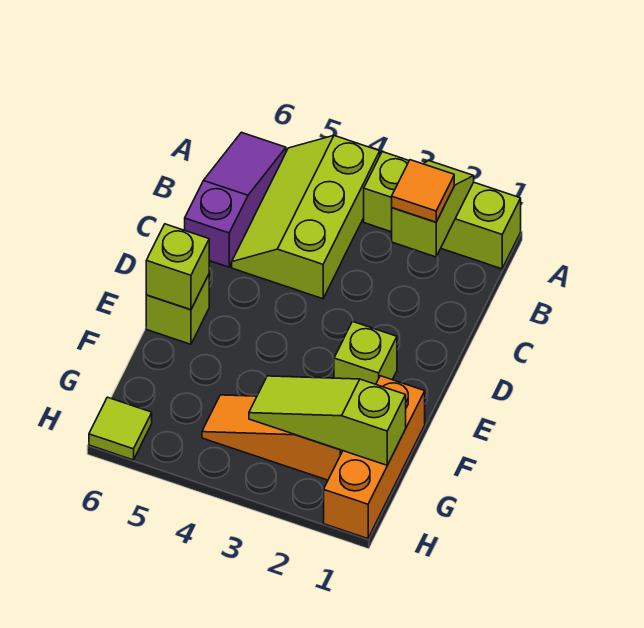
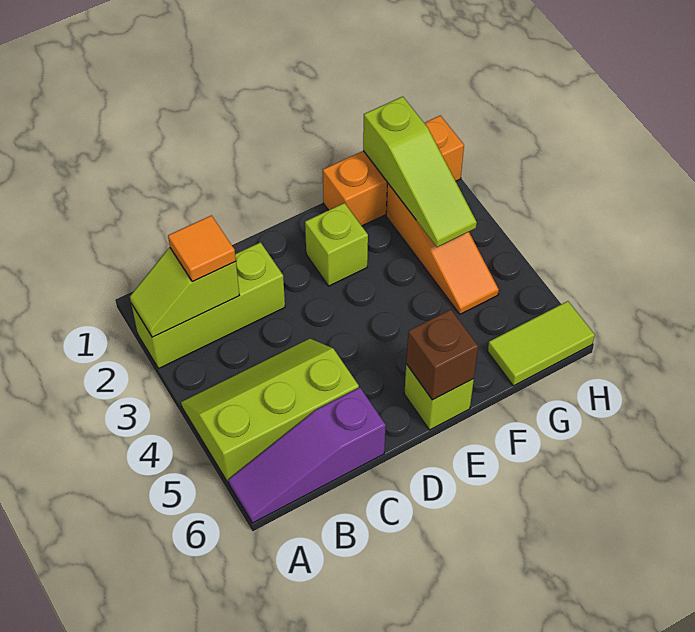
lime brick A1:A3 level 1 -> lime brick A2:C2 level 1
lime slope A4:C5 level 1 top 4 -> lime slope A4:C5 level 1 top 5
lime brick E6 level 2 -> brown brick E6 level 2
lime tile H6 level 1 -> lime tile G6:H6 level 1

